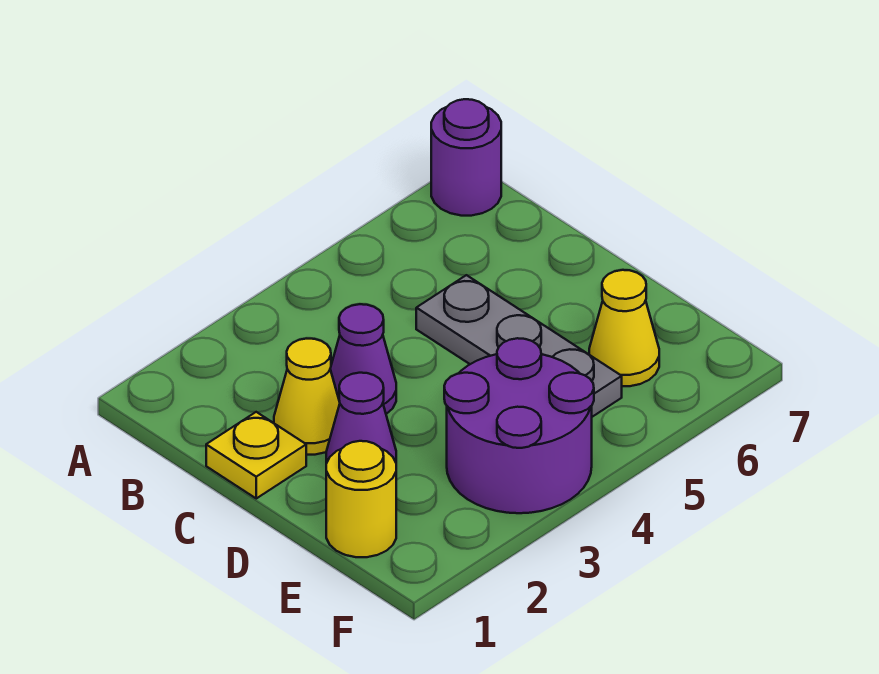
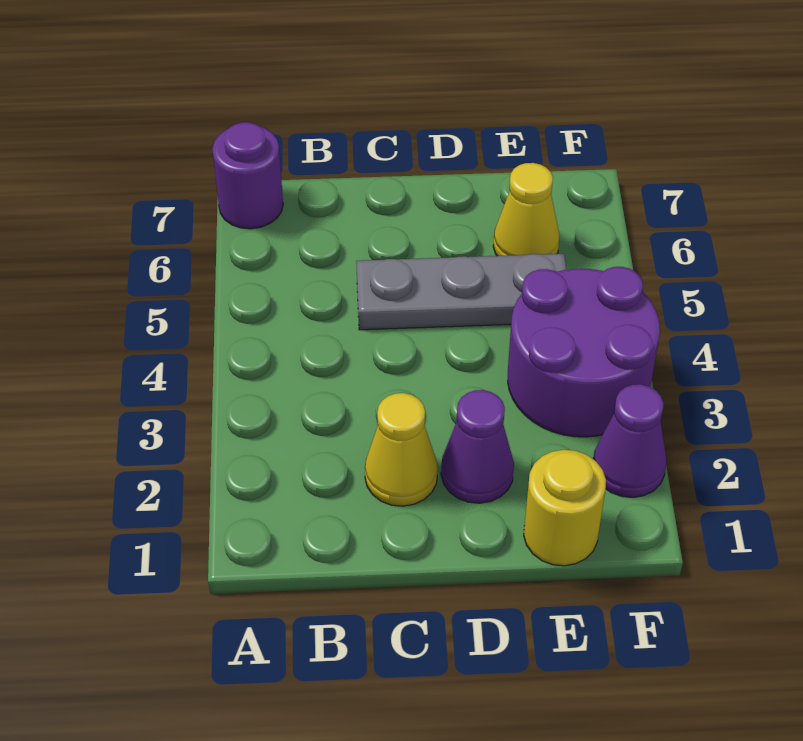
yellow plate C1 level 1 -> none
purple cone C3 level 1 -> purple cone F2 level 1

